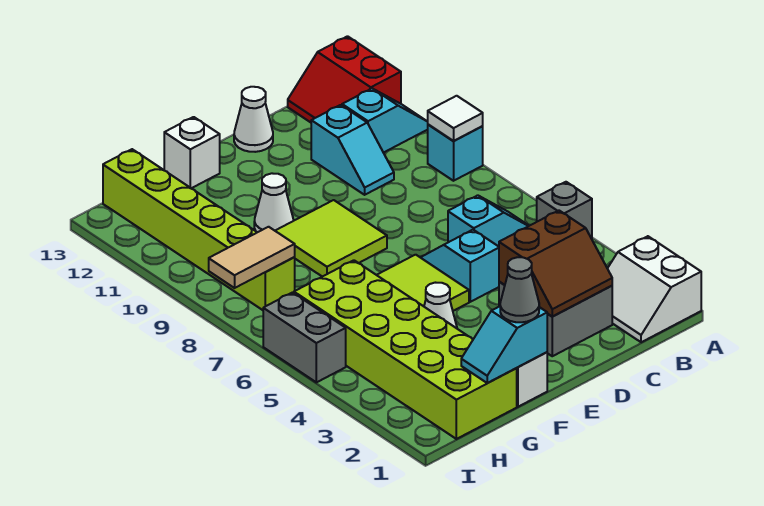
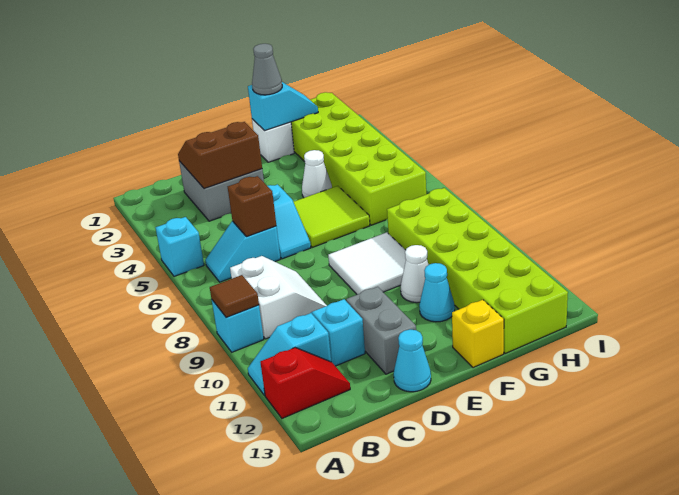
white slope A1:B2 level 1 top A -> white slope B8:C9 level 1 top B
grey brick A5 level 1 -> cyan brick A5 level 1
white tile A9 level 2 -> brown tile A9 level 2
red slope A12:B13 level 1 top A -> red slope A12:B12 level 1 top A
none -> brown brick C6 level 2
white cone D13 level 1 -> cyan cone D13 level 1
lime tile E8:F9 level 1 -> white tile E8:F9 level 1
none -> cyan cone F11 level 1
white brick F13 level 1 -> yellow brick F13 level 1
lime brick H8:H13 level 1 -> lime brick G8:H13 level 1
tan tile H8:I8 level 2 -> none
grey brick I5:I6 level 1 -> grey brick D11:D12 level 1

